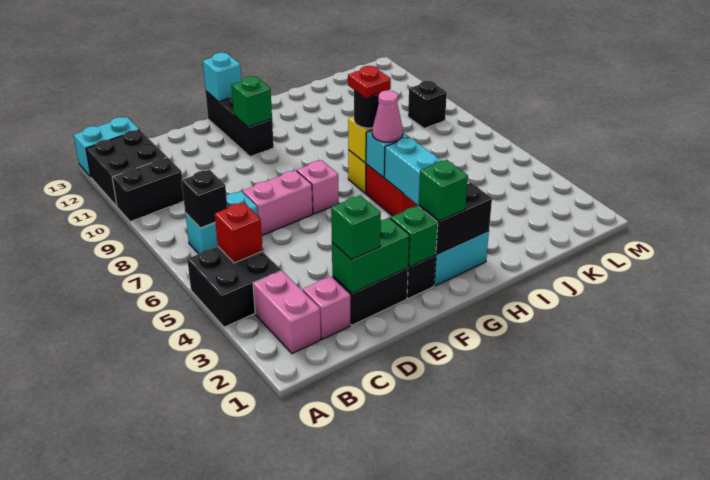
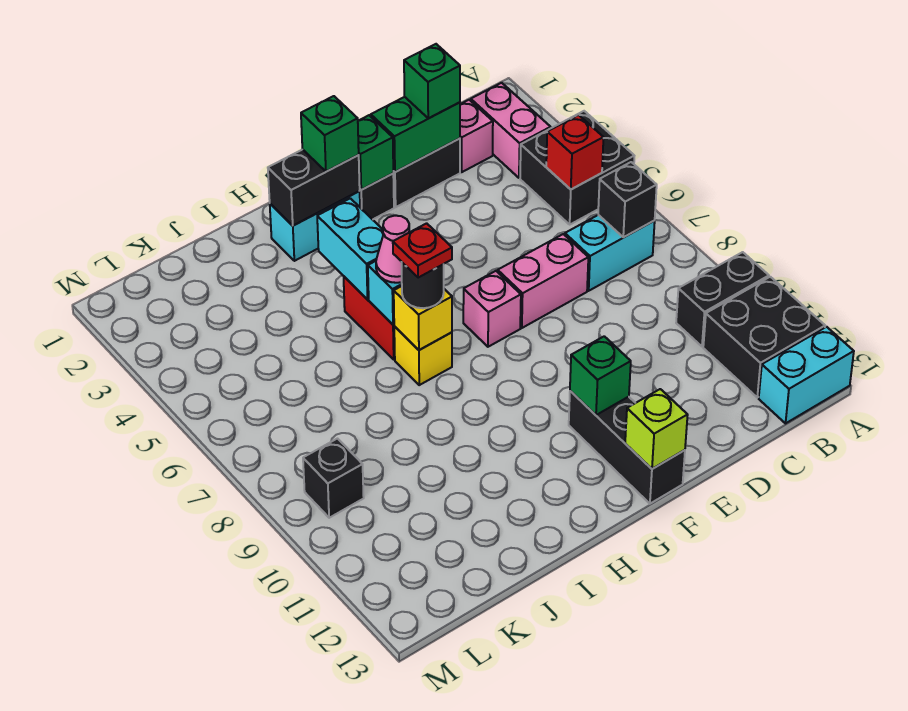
cyan brick F13 level 2 -> lime brick F13 level 2

